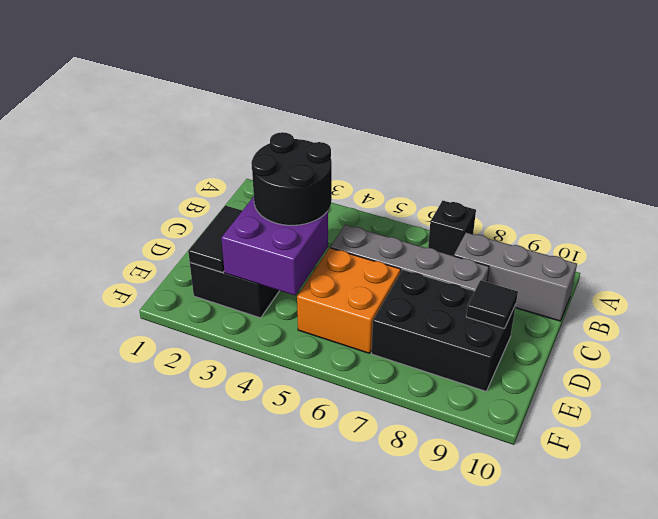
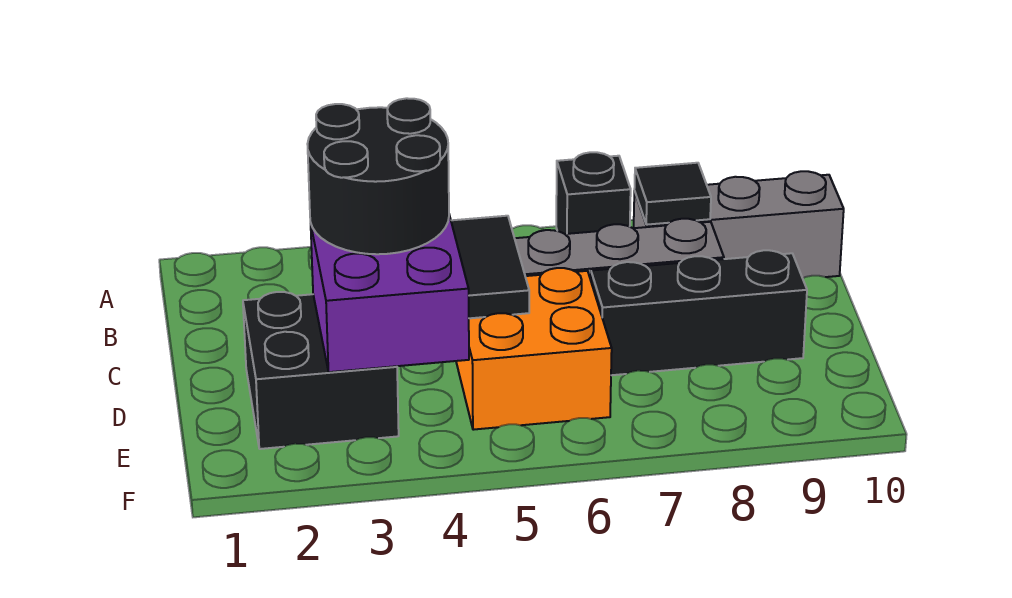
black tile D2:E2 level 2 -> black tile C5:D5 level 2
black brick D7:E9 level 1 -> black brick D7:D9 level 1
black tile D9 level 2 -> black tile B8 level 2

